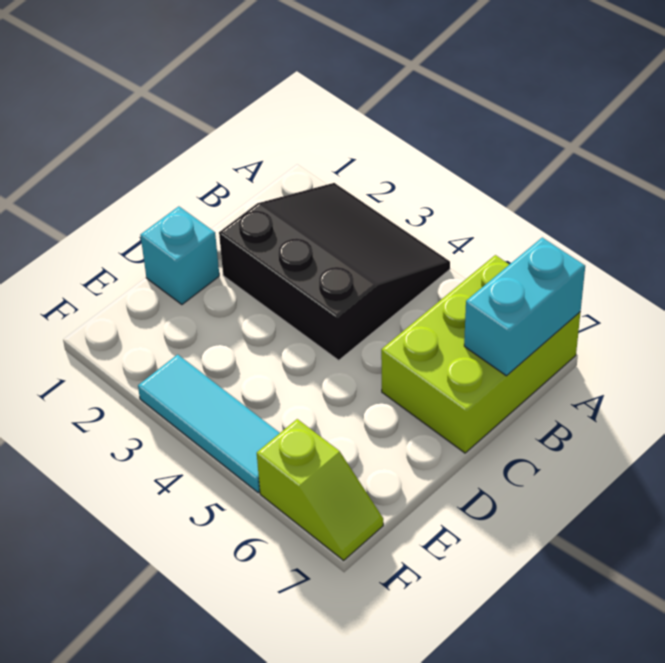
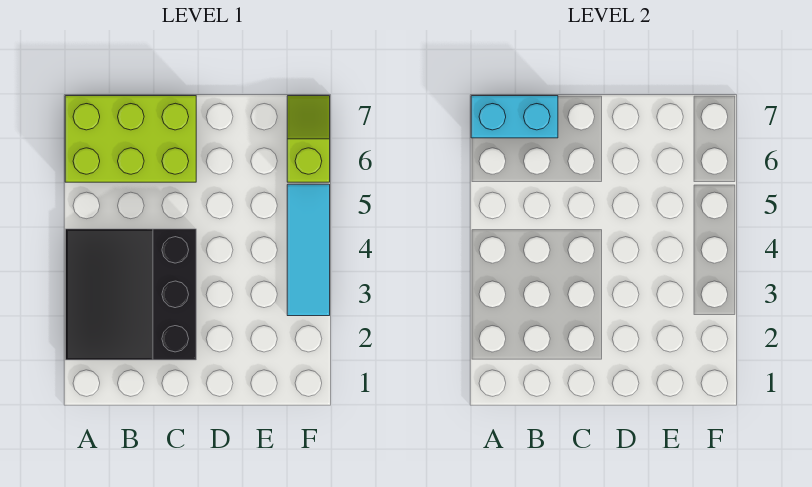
cyan brick D1 level 1 -> none

